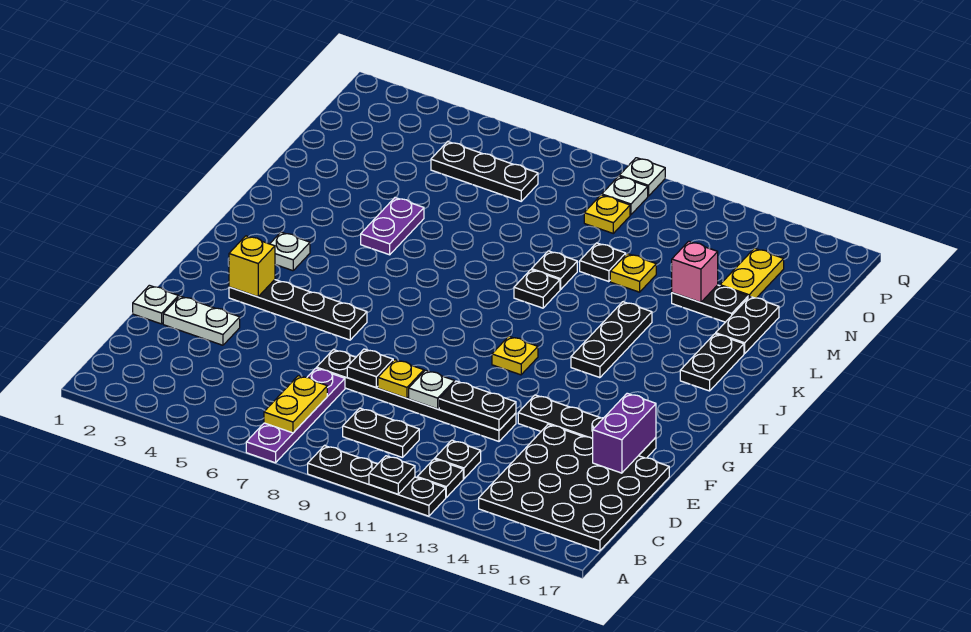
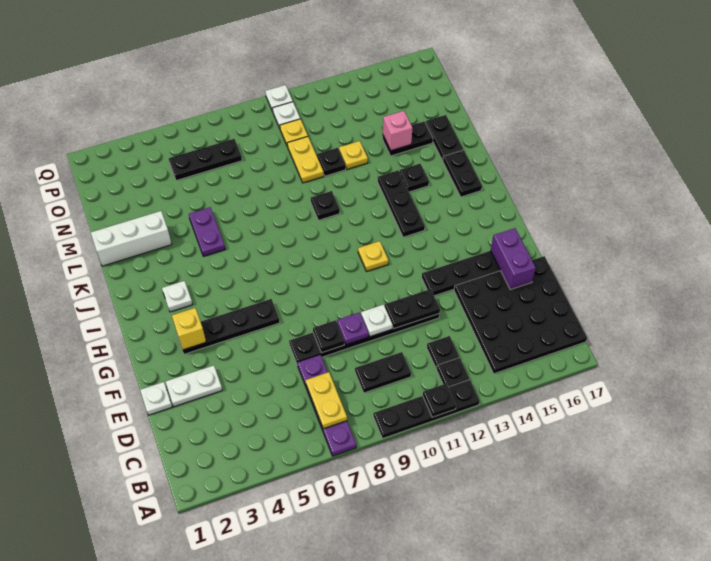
yellow plate E9 level 2 -> purple plate E9 level 2
none -> white brick L1:L3 level 1
black plate L10 level 1 -> black plate K14 level 1
yellow plate N15:O15 level 1 -> yellow plate M10:N10 level 1

